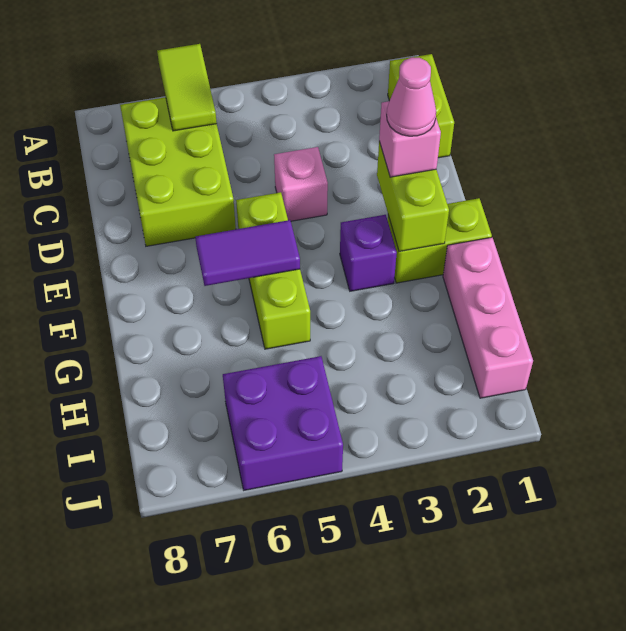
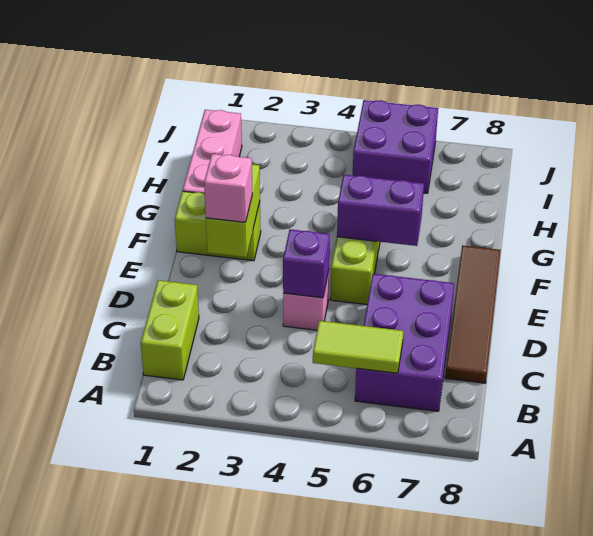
lime tile A6:B6 level 2 -> lime tile B5:B6 level 2
lime brick B6:D7 level 1 -> purple brick B6:D7 level 1
none -> brown tile C8:F8 level 1
pink cone E2 level 4 -> none
purple brick F3 level 1 -> purple brick D4 level 2
purple tile F5:F6 level 2 -> purple brick F5:F6 level 2

